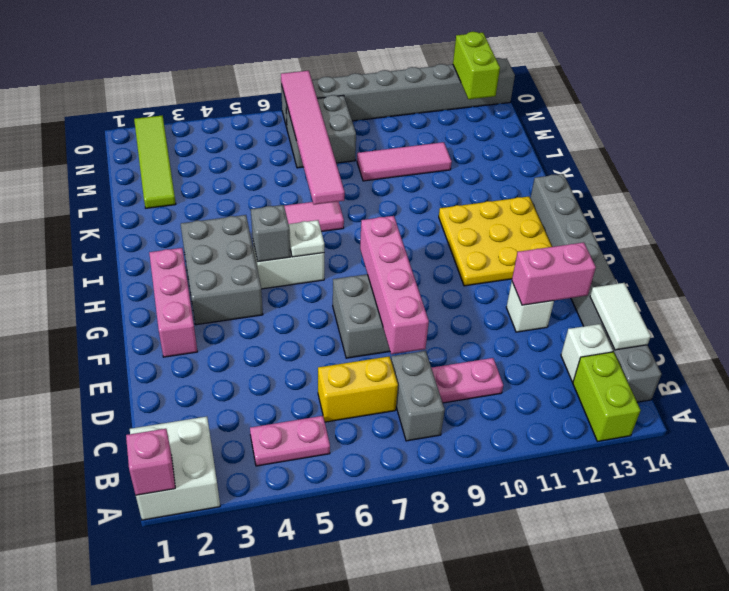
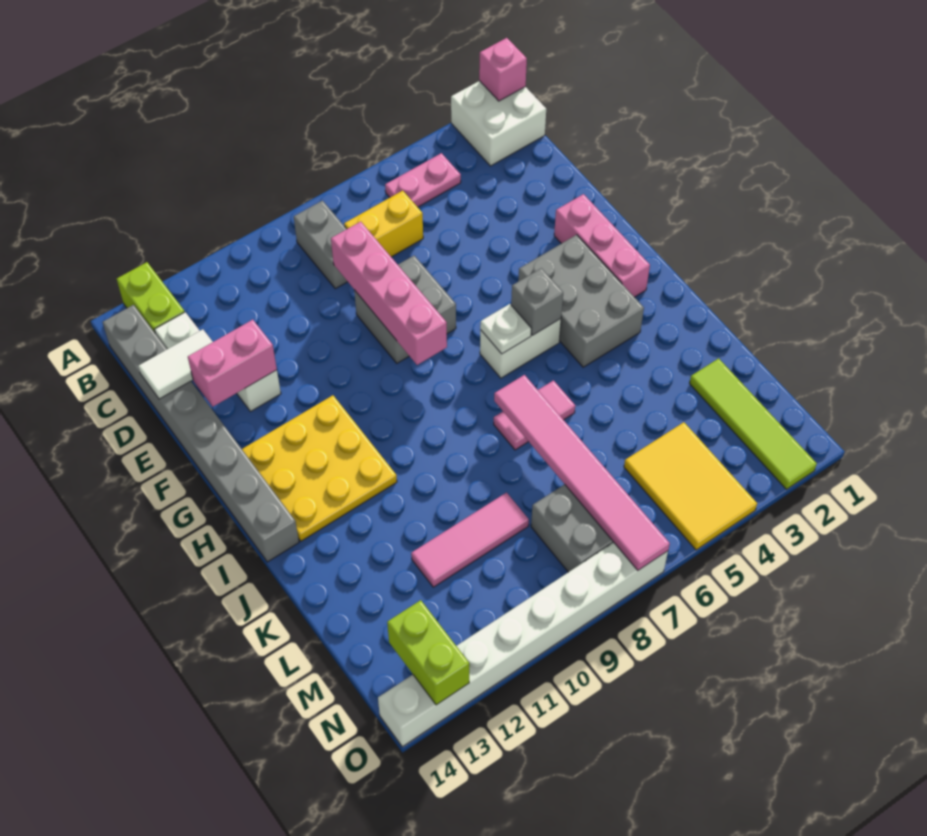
pink plate C9:C10 level 1 -> none
white tile C14:D14 level 2 -> white tile D13:D14 level 2
none -> yellow tile M4:O5 level 1
grey brick O7:O14 level 1 -> white brick O7:O14 level 1

